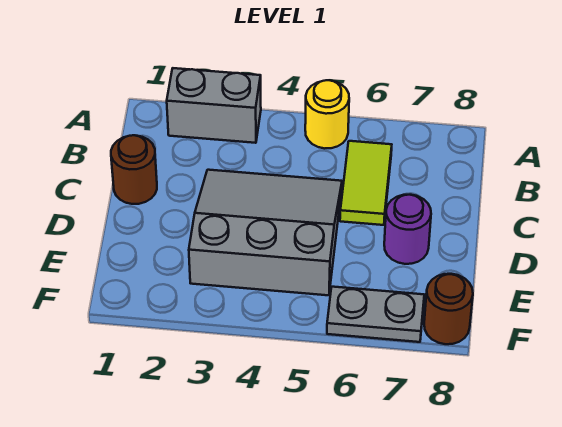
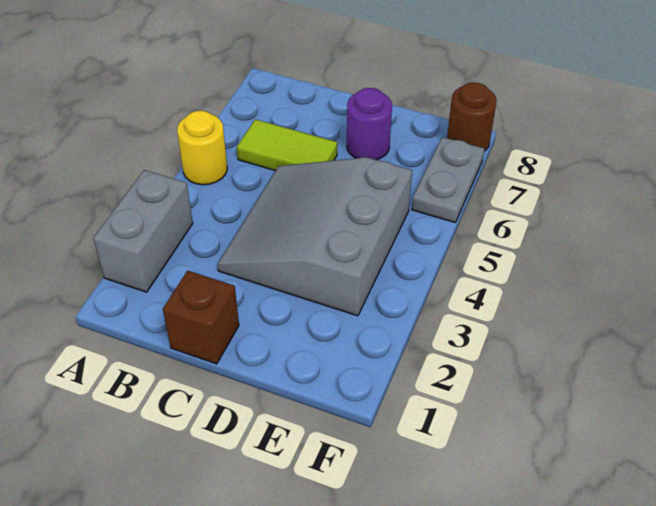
brown round brick C1 level 1 -> brown brick C1 level 1

